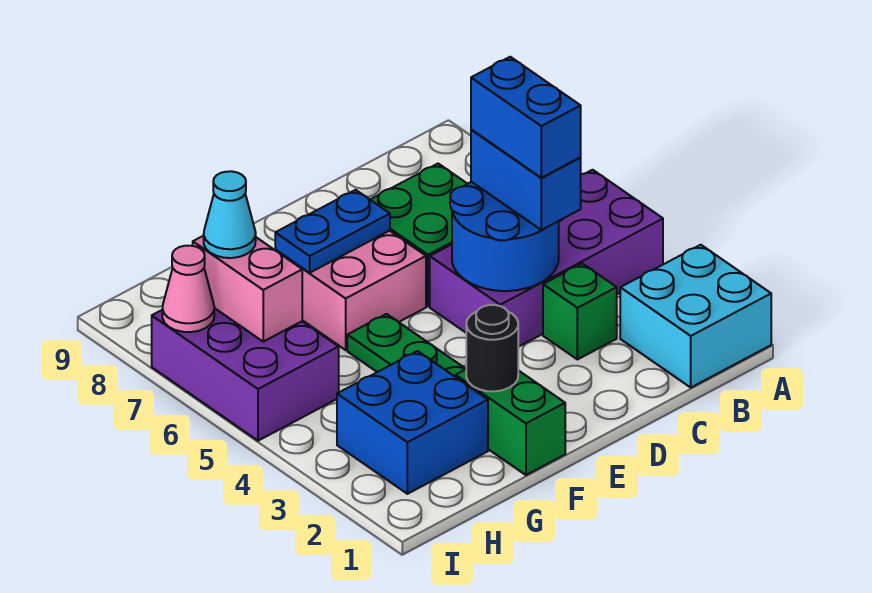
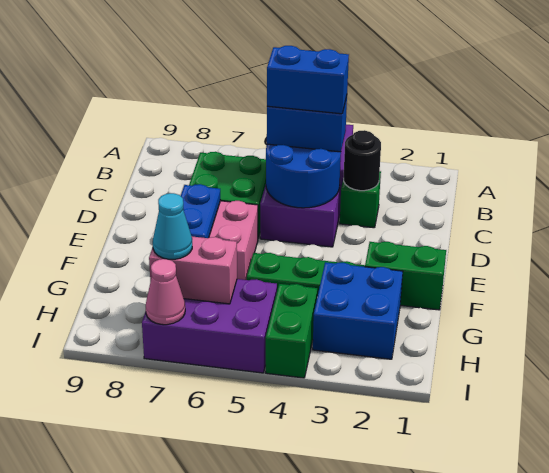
cyan brick A1:B2 level 1 -> none
black round brick F2 level 2 -> black round brick C3 level 2
none -> green brick H4:I4 level 1

